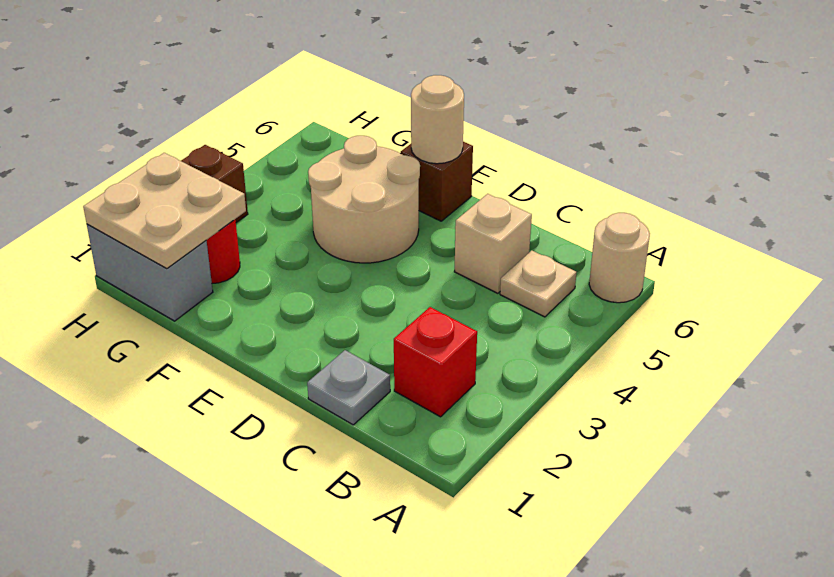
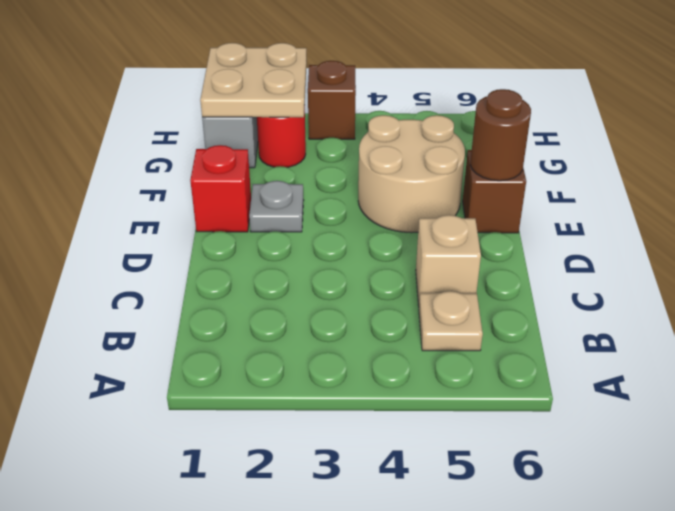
tan round brick A6 level 1 -> none
red brick B2 level 1 -> red brick E1 level 1
grey plate C1 level 1 -> grey plate E2 level 1
tan round brick E6 level 2 -> brown round brick E6 level 2

